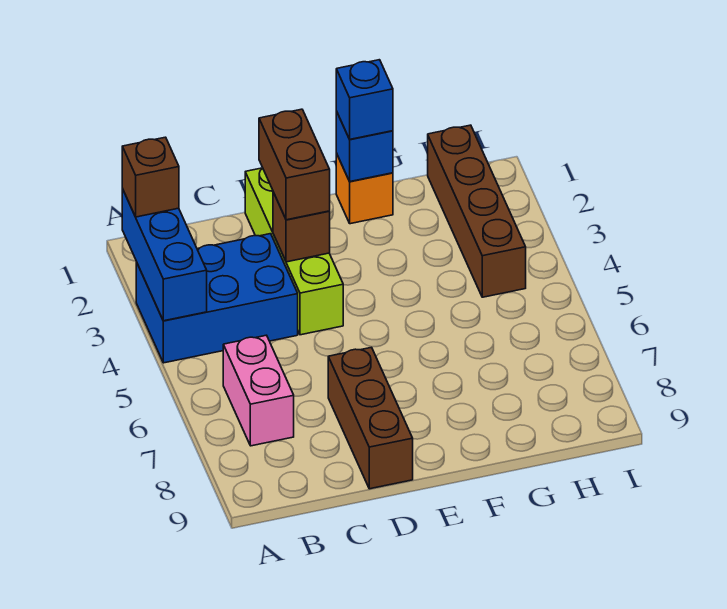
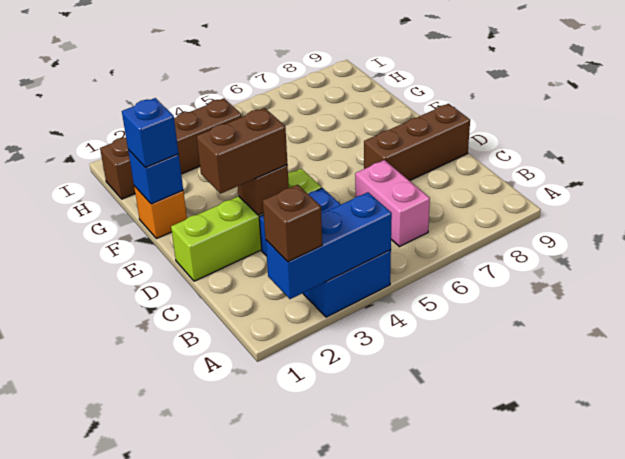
pink brick B6:B7 level 1 -> pink brick B6:C6 level 1

